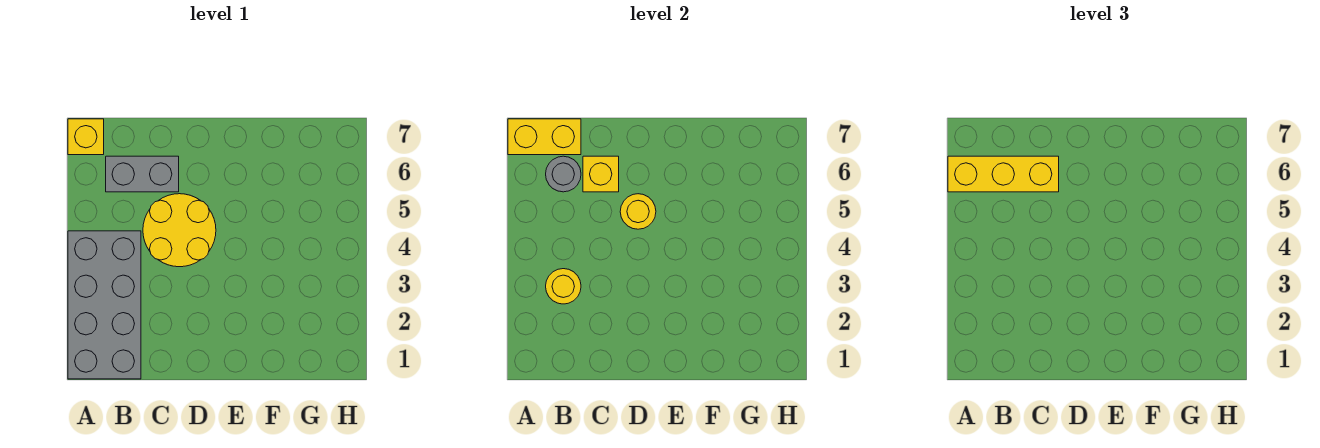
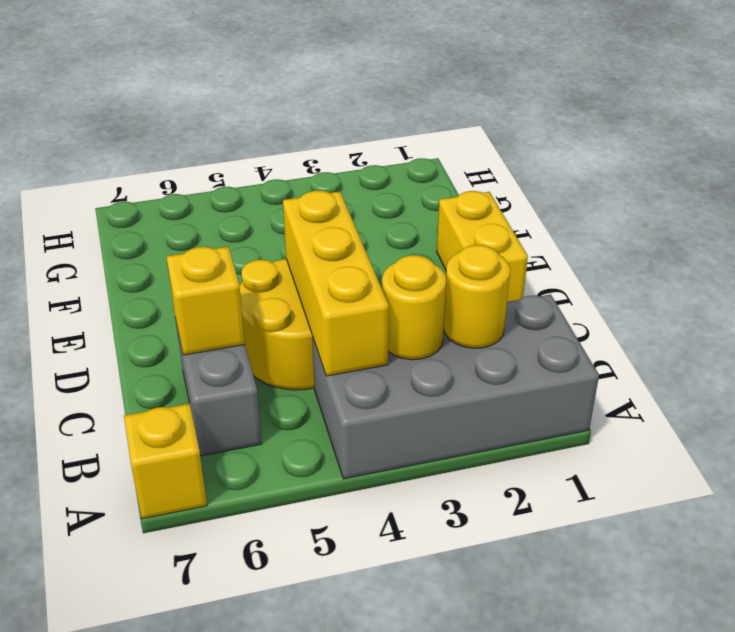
yellow brick A6:C6 level 3 -> yellow brick B4:D4 level 2
yellow brick A7:B7 level 2 -> yellow brick D1:E1 level 1
grey round brick B6 level 2 -> none
yellow round brick D5 level 2 -> yellow round brick B2 level 2

